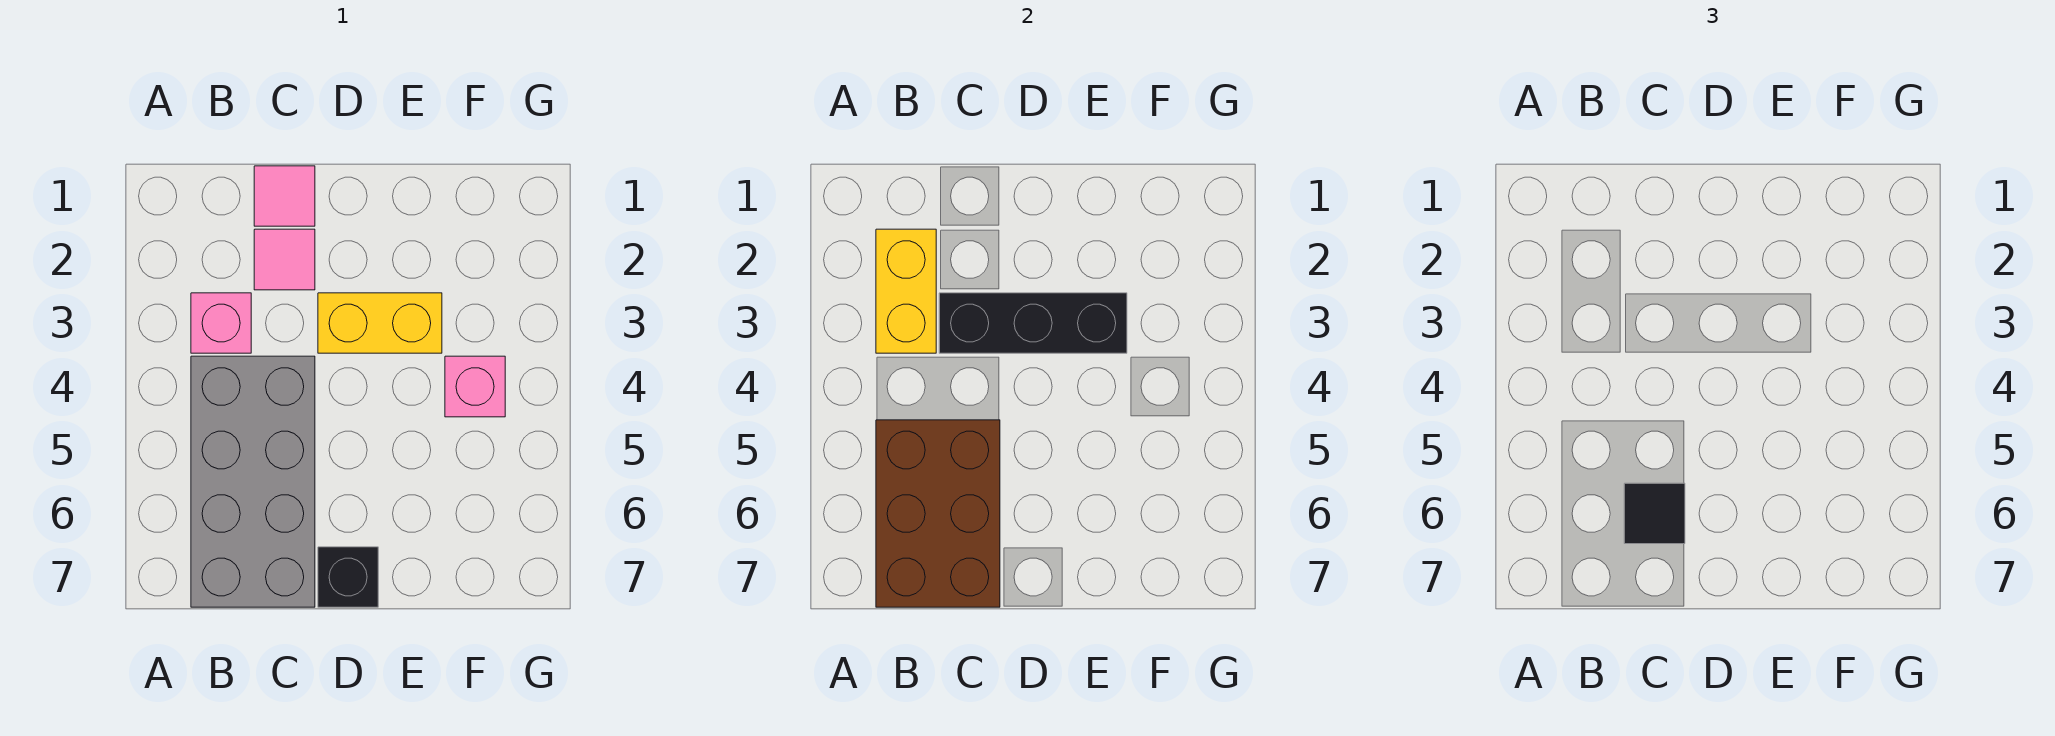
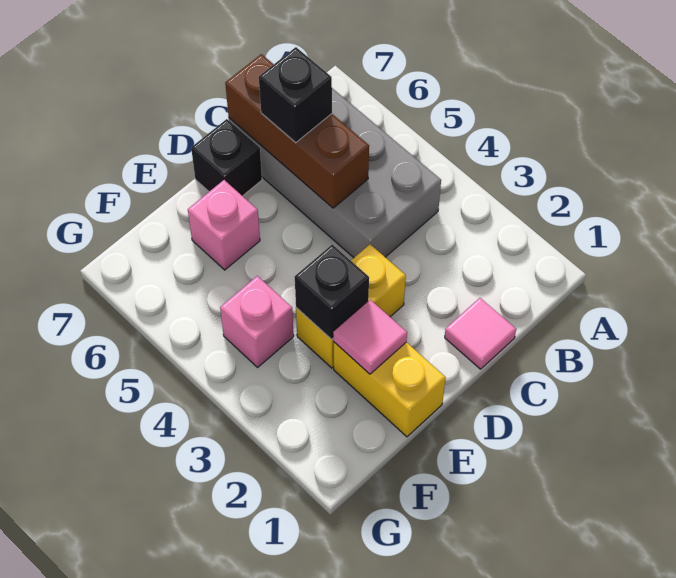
yellow brick B2:B3 level 2 -> yellow brick E1:E2 level 1
pink brick B3 level 1 -> pink brick E6 level 1
brown brick B5:C7 level 2 -> brown brick C5:C7 level 2
pink tile C2 level 1 -> pink tile E2 level 2
black brick C3:E3 level 2 -> black brick E3 level 2
black tile C6 level 3 -> black brick C6 level 3

